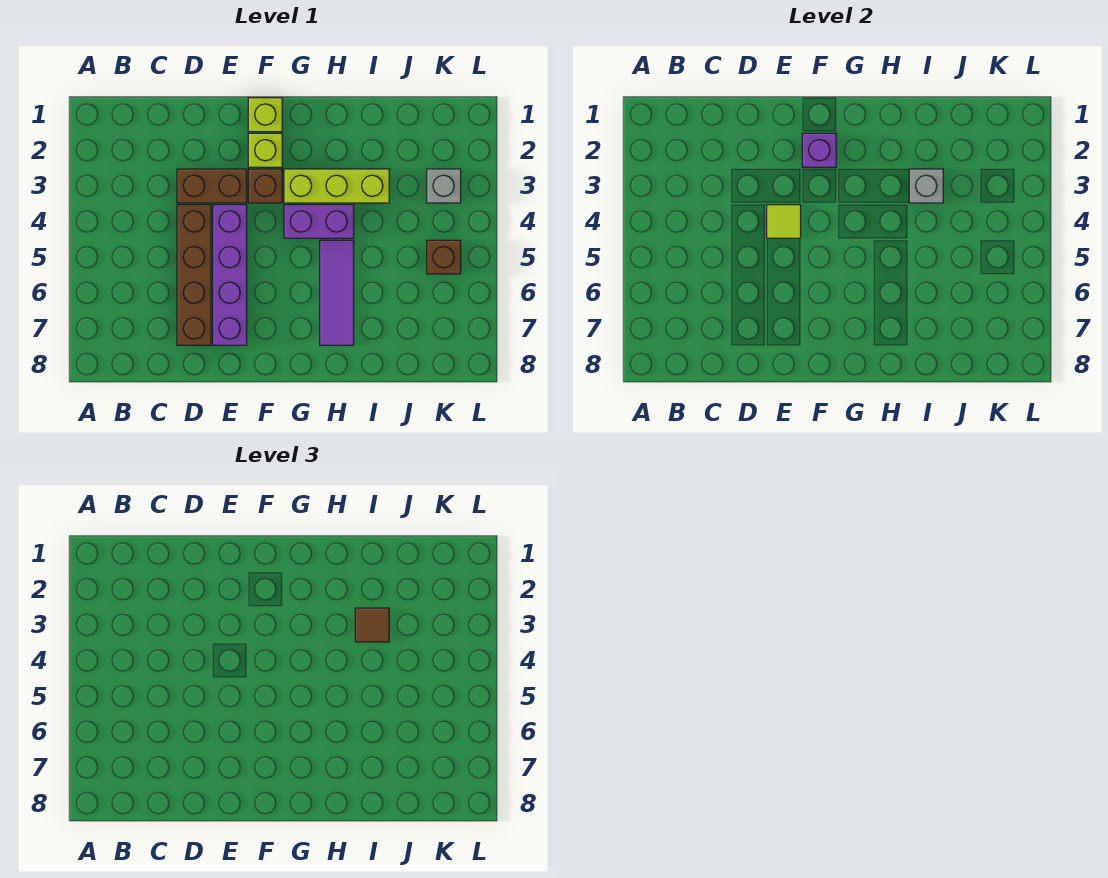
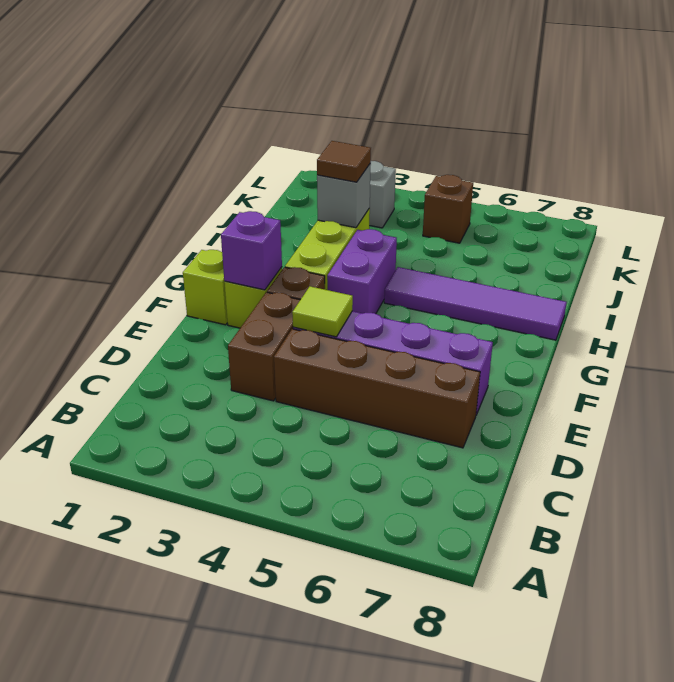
purple tile H5:H7 level 1 -> purple tile H5:H8 level 1

